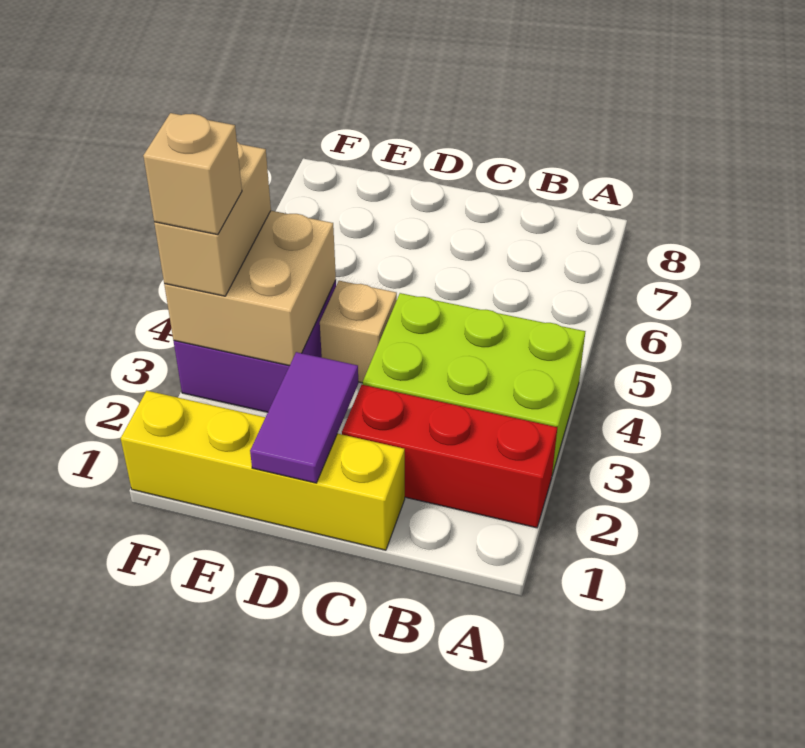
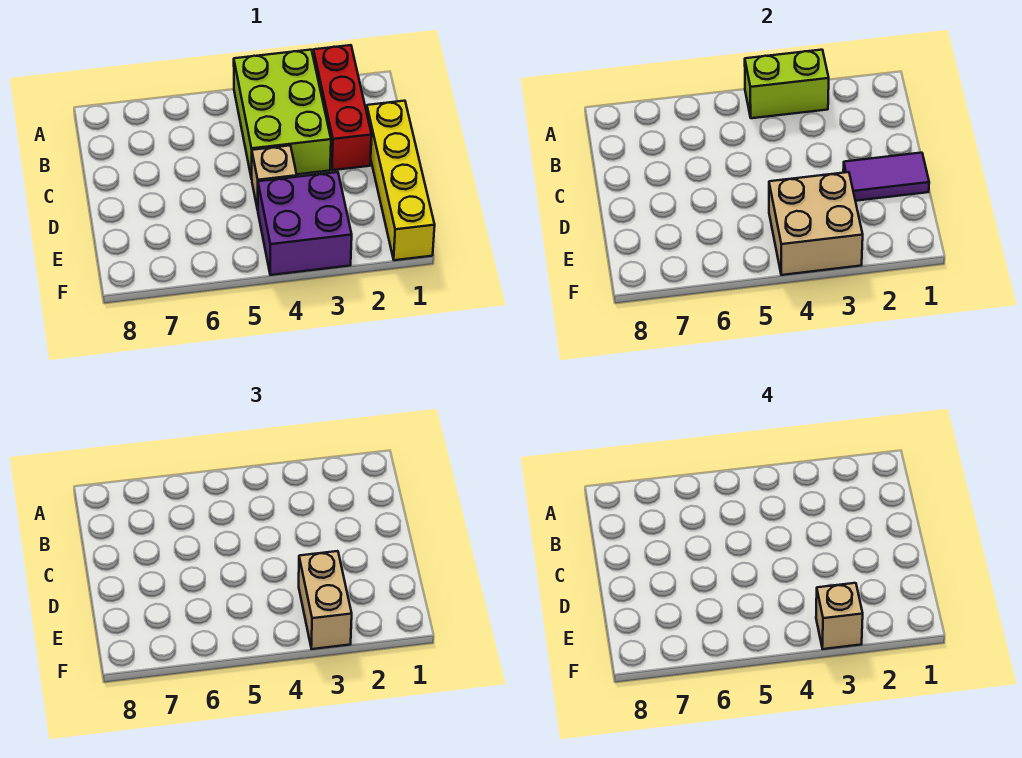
none -> lime brick A3:A4 level 2
tan brick F3:F4 level 3 -> tan brick E3:F3 level 3

